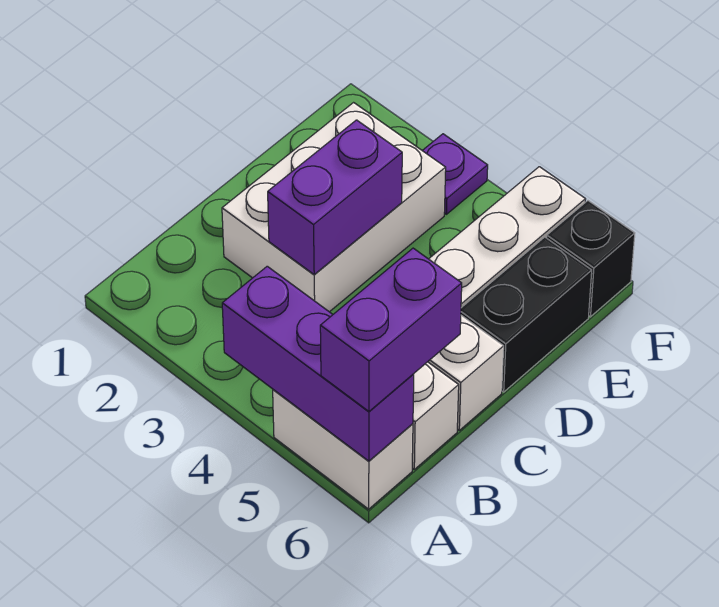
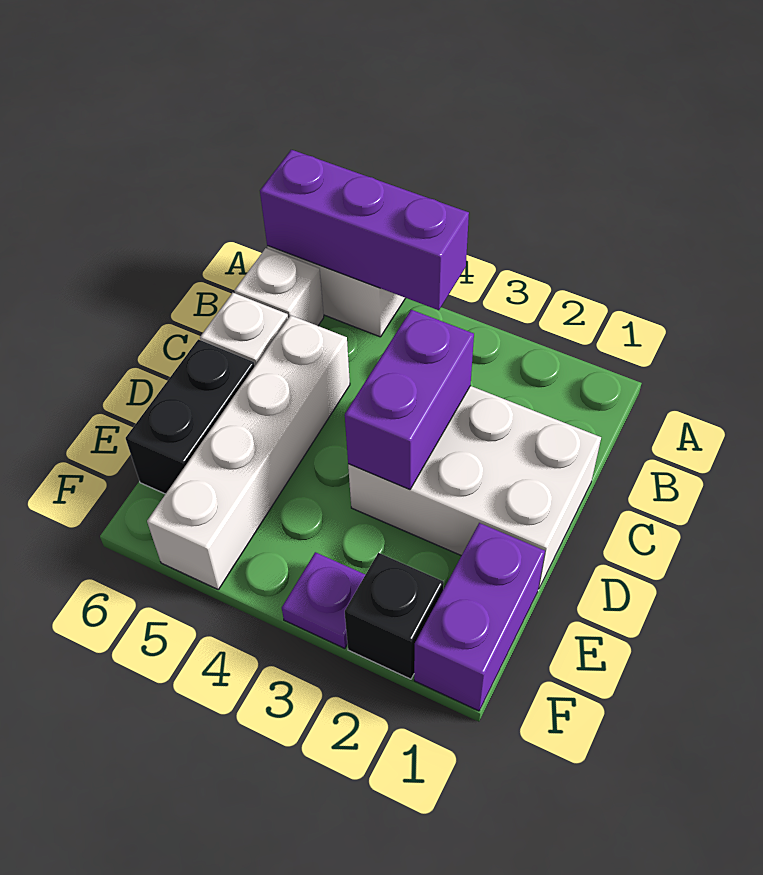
purple brick A6:B6 level 3 -> purple brick E1:F1 level 1
white brick C2:E3 level 1 -> white brick C1:D3 level 1
black brick F6 level 1 -> black brick F2 level 1

